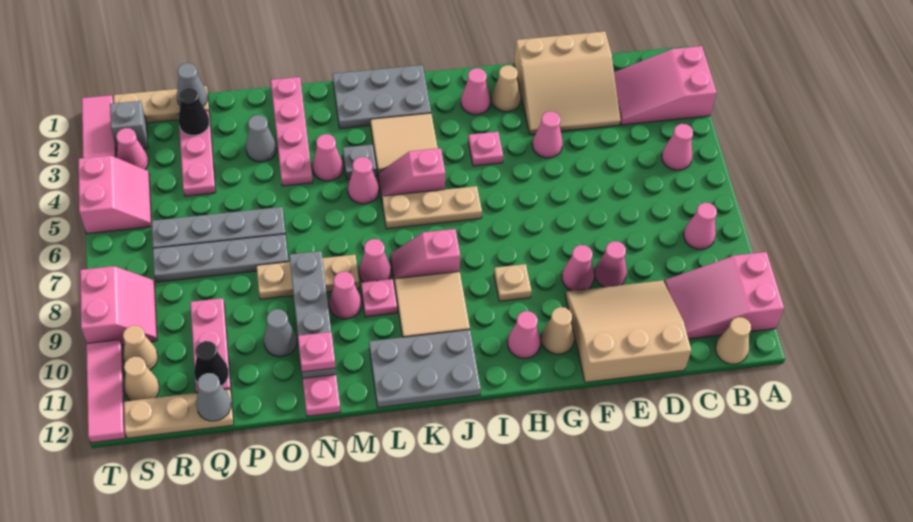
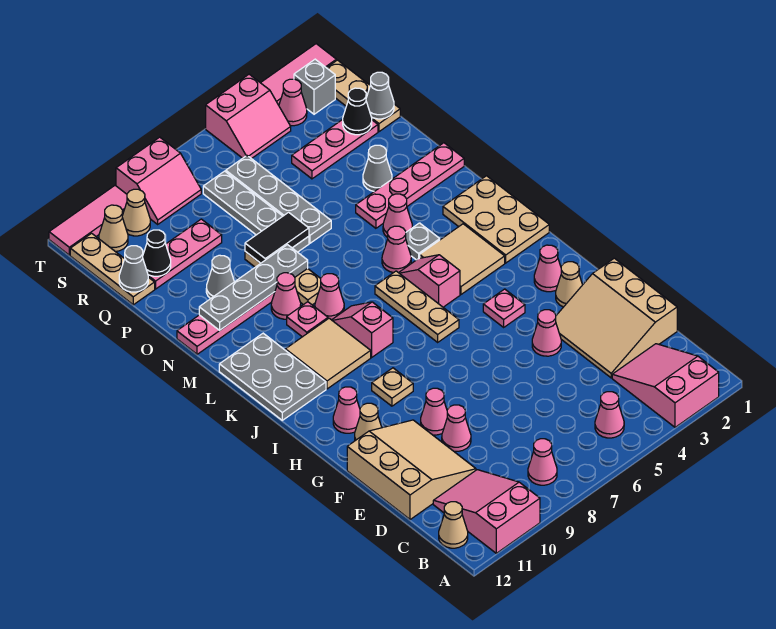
grey plate J1:L2 level 1 -> tan plate J1:L2 level 1
pink plate N11 level 3 -> none
none -> black tile O7:O8 level 2

